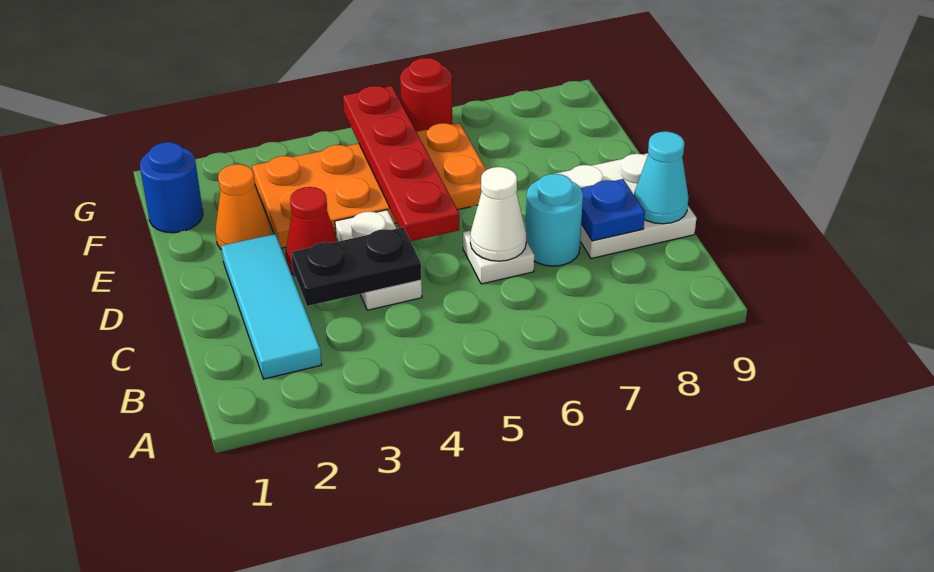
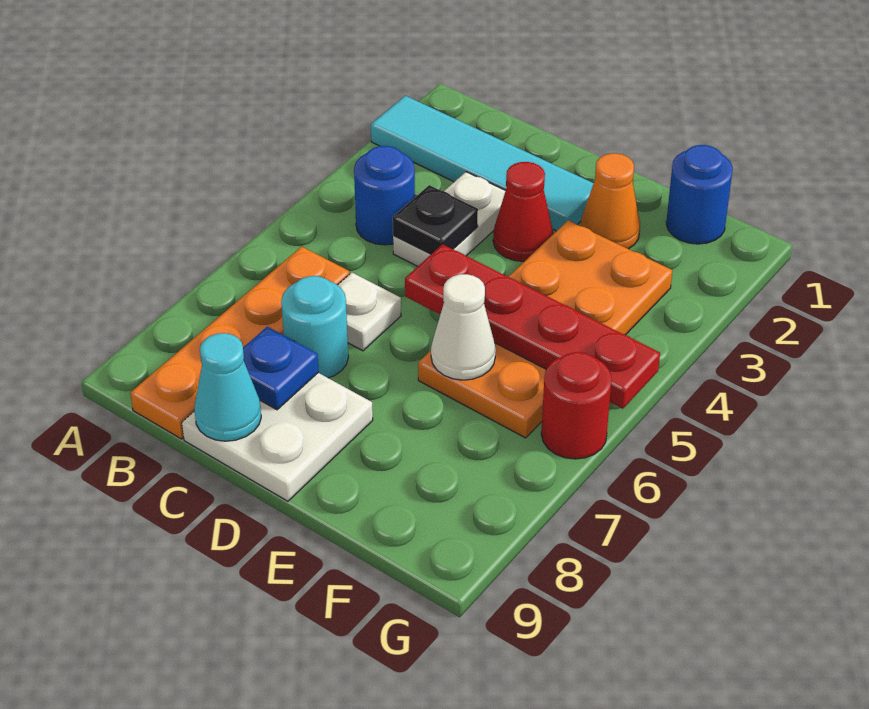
cyan tile B2:D2 level 1 -> cyan tile A2:D2 level 1
none -> blue round brick B4 level 1
none -> orange plate B6:B9 level 1
black plate C3:C4 level 2 -> black plate C4 level 2
white plate C4:D4 level 1 -> white plate C3:C4 level 1
white cone C6 level 2 -> white cone E6 level 2

